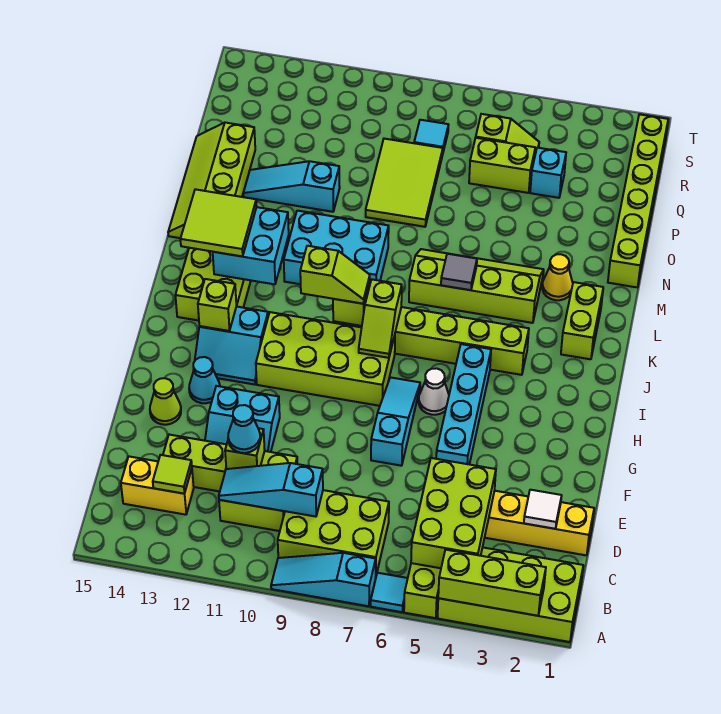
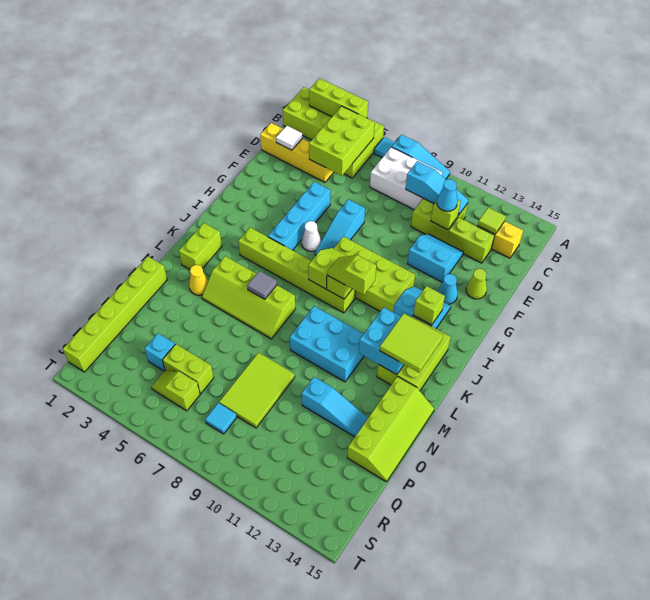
lime brick B7:C9 level 1 -> white brick B7:C9 level 1

